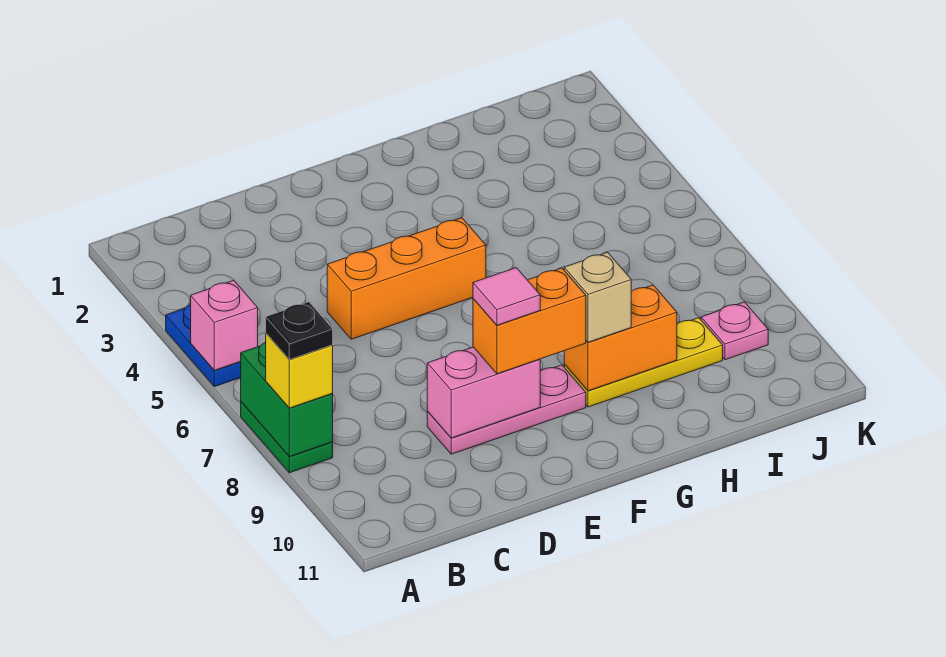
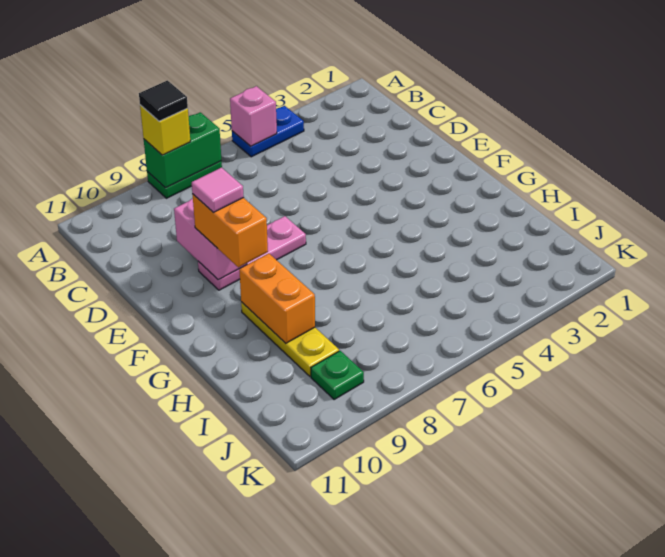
black plate A8 level 4 -> black tile A8 level 4
orange brick D5:F5 level 1 -> none
pink plate D9:F9 level 1 -> pink plate E7:E9 level 1
tan brick G9 level 3 -> none
pink plate J9 level 1 -> green plate J9 level 1

